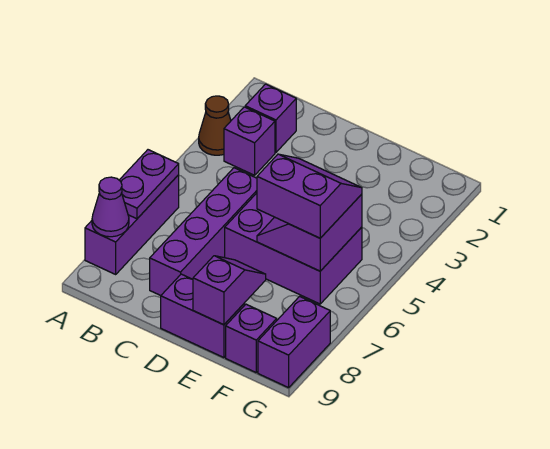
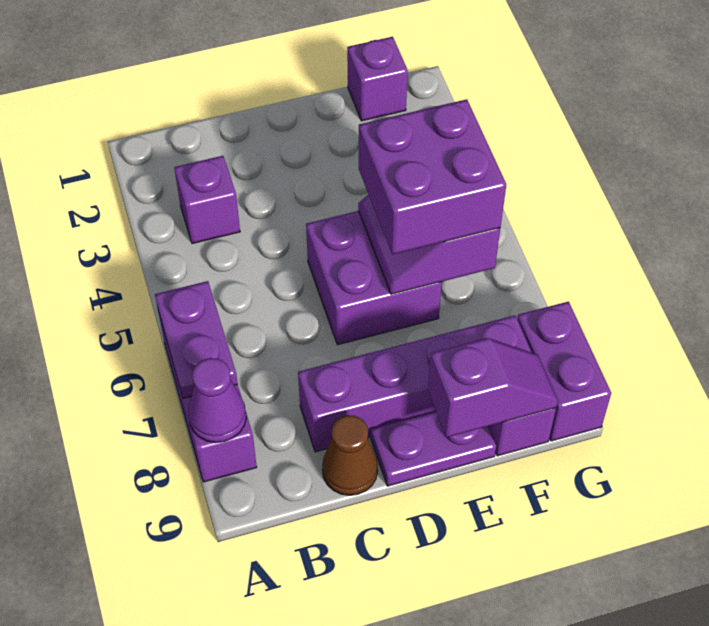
brown cone A3 level 1 -> brown cone C9 level 1
purple brick B2 level 1 -> purple brick F1 level 1
purple brick C5:C8 level 1 -> purple brick C8:F8 level 1
purple brick D5:F6 level 1 -> purple brick D5:E6 level 1
purple brick D9:E9 level 1 -> purple plate D9:E9 level 1
purple slope E5:F6 level 3 top 6 -> purple brick E5:F6 level 3
purple slope E8:E9 level 2 top 9 -> purple slope E9:F9 level 2 top E

